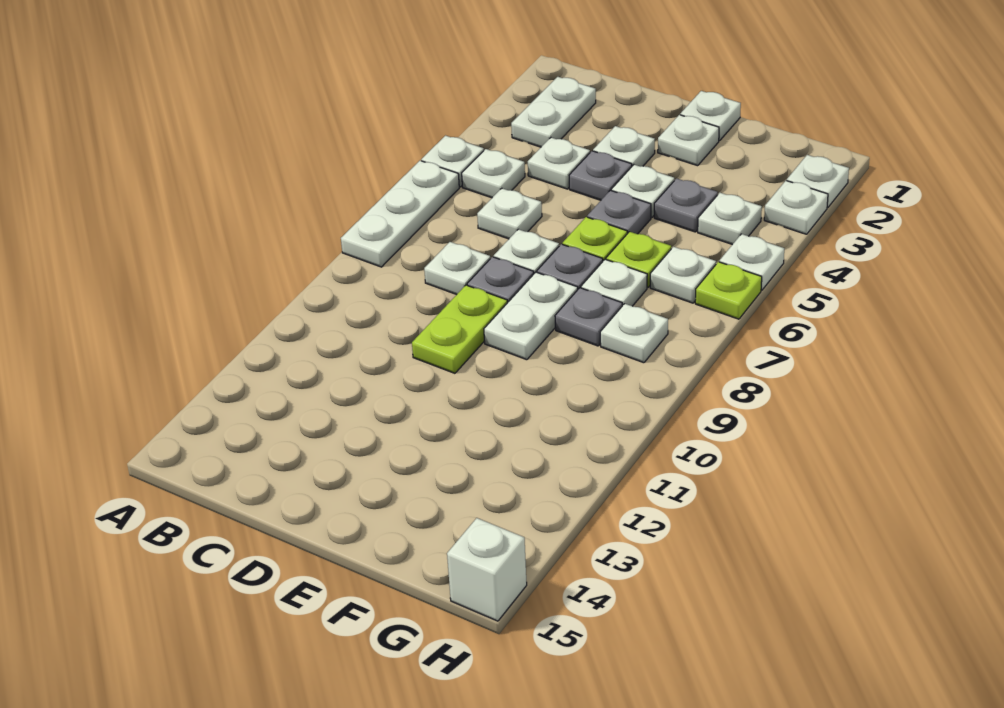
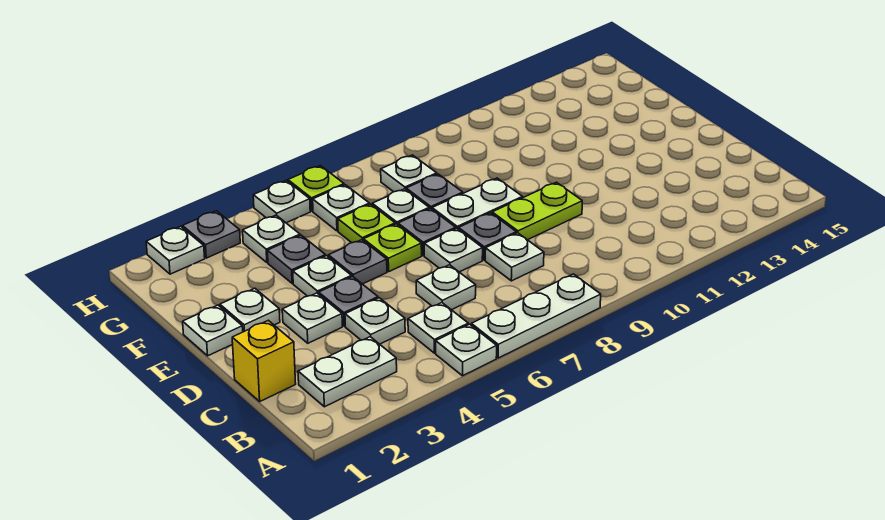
none -> yellow brick C1 level 1
white plate H3 level 1 -> grey plate H3 level 1
white brick H15 level 1 -> none

